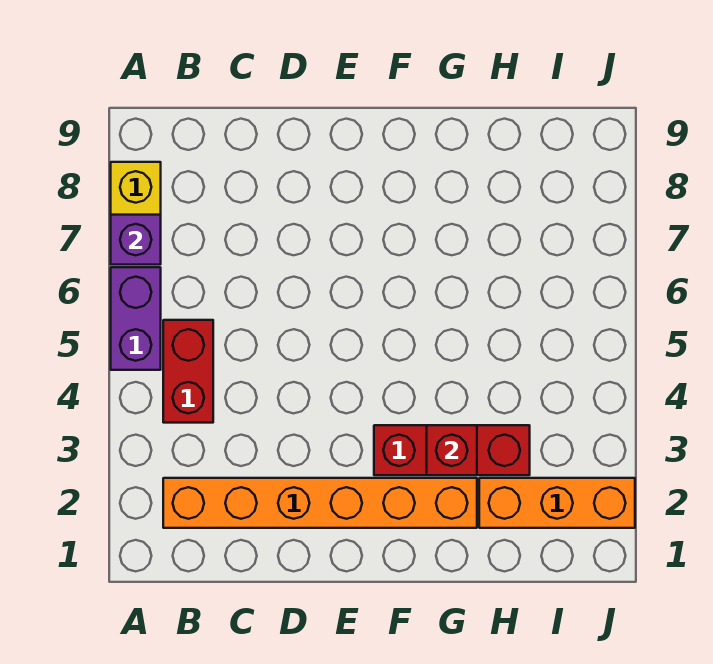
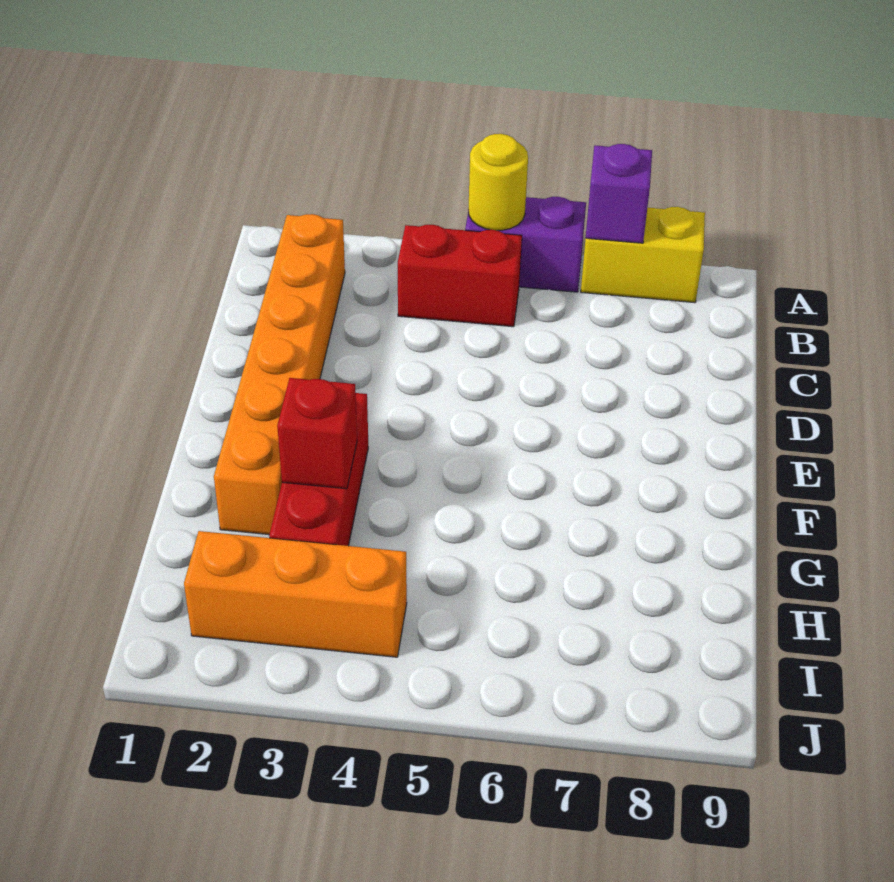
none -> yellow round brick A5 level 2
orange brick H2:J2 level 1 -> orange brick I2:I4 level 1

